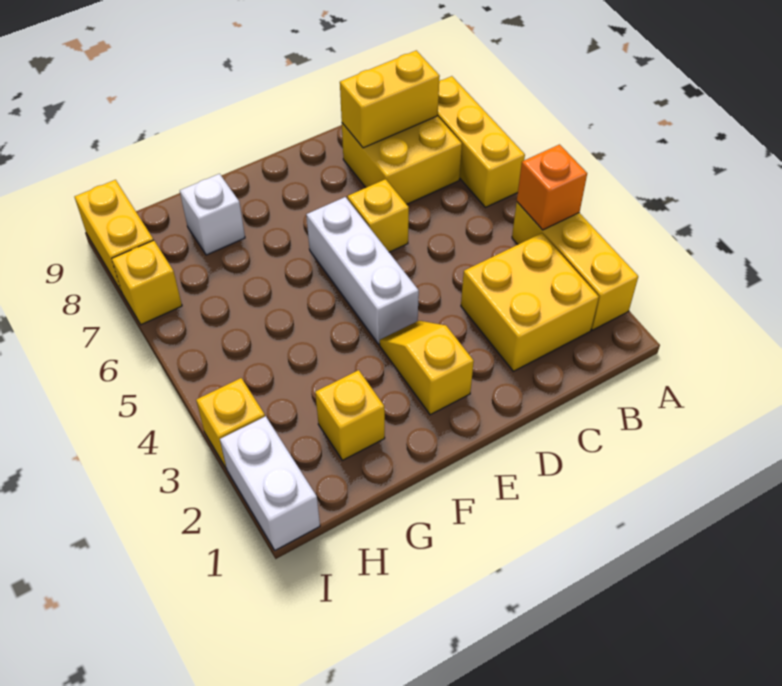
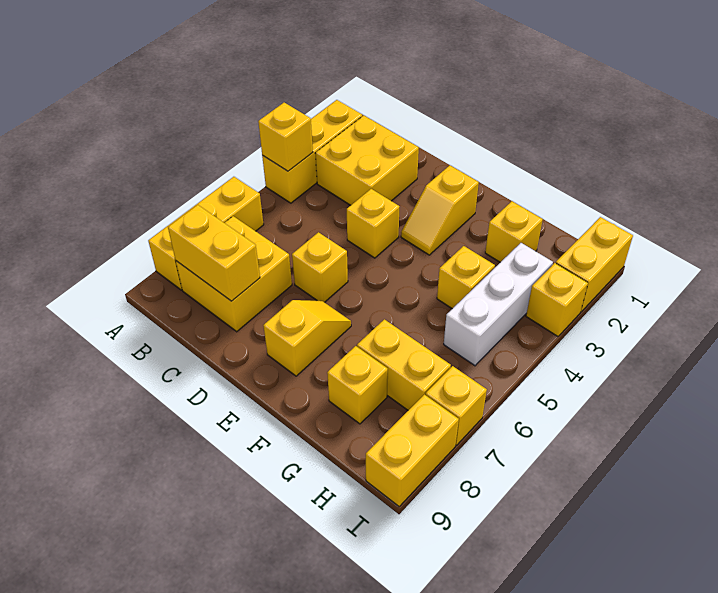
orange brick A4 level 2 -> yellow brick A4 level 2
none -> yellow brick D4 level 1
white brick E4:E6 level 1 -> white brick H3:H5 level 1
none -> yellow slope E7:E8 level 1 top 8
none -> yellow brick G4 level 1
none -> yellow brick G7:H7 level 1
white brick G8 level 1 -> yellow brick G8 level 1
white brick I1:I2 level 1 -> yellow brick I1:I2 level 1

